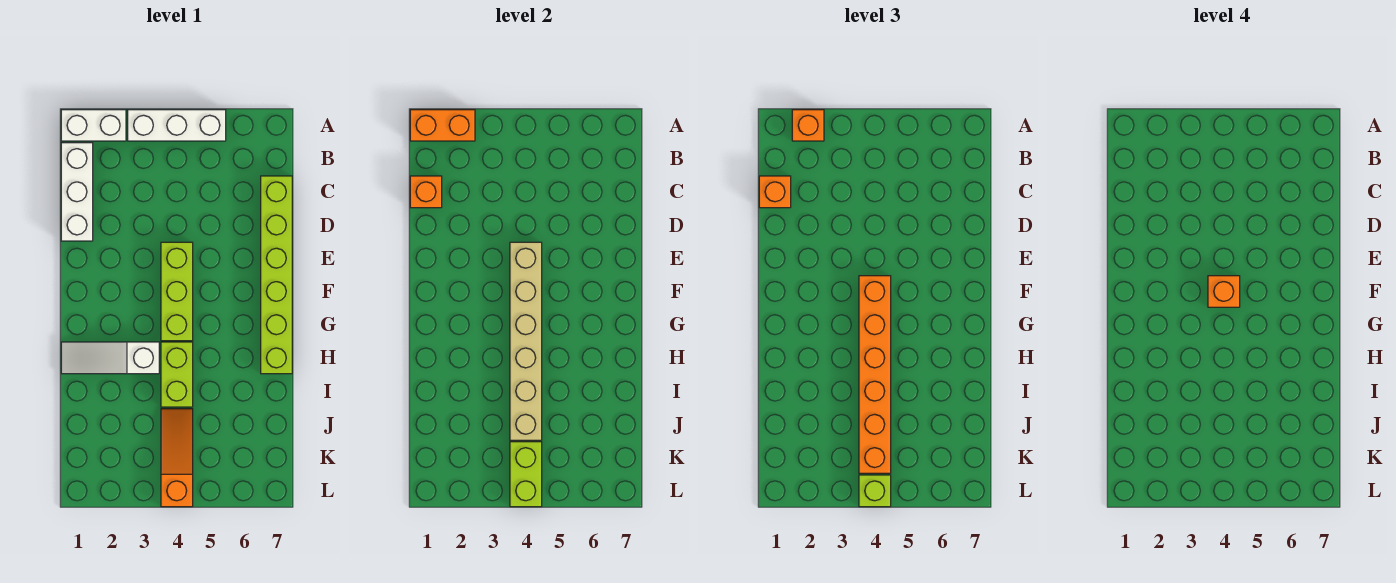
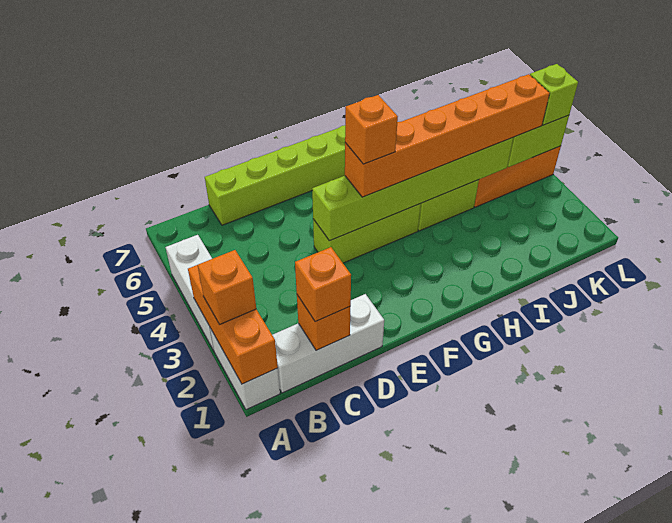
orange brick A1:A2 level 2 -> orange brick A1:A3 level 2
tan brick E4:J4 level 2 -> lime brick E4:J4 level 2
white slope H1:H3 level 1 top 3 -> none

